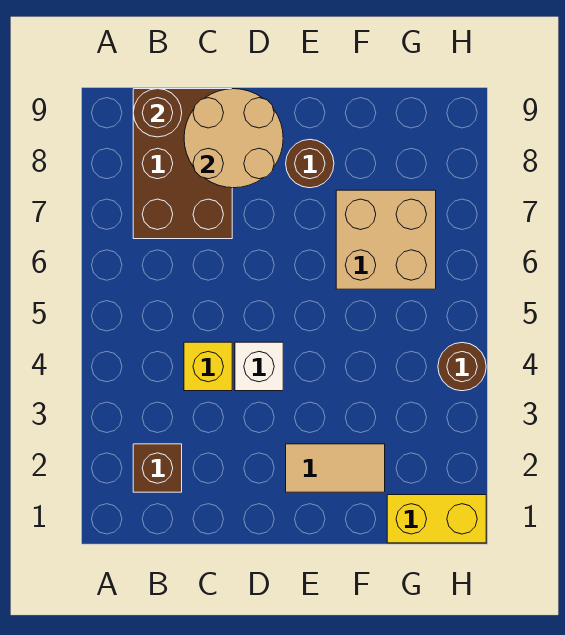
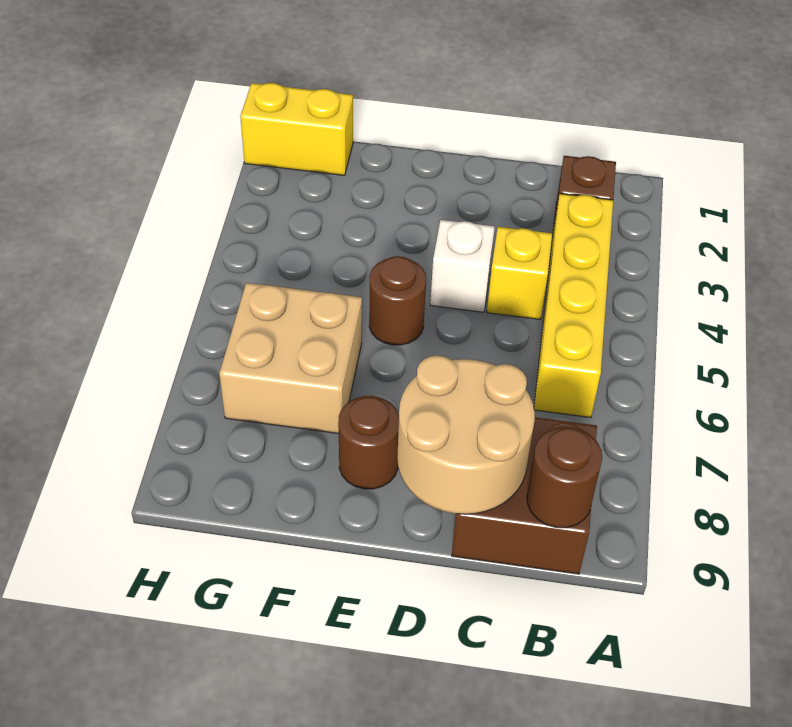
none -> yellow brick B3:B6 level 1
brown brick B7:C9 level 1 -> brown brick B8:C9 level 1
tan tile E2:F2 level 1 -> none
brown round brick H4 level 1 -> brown round brick E5 level 1

